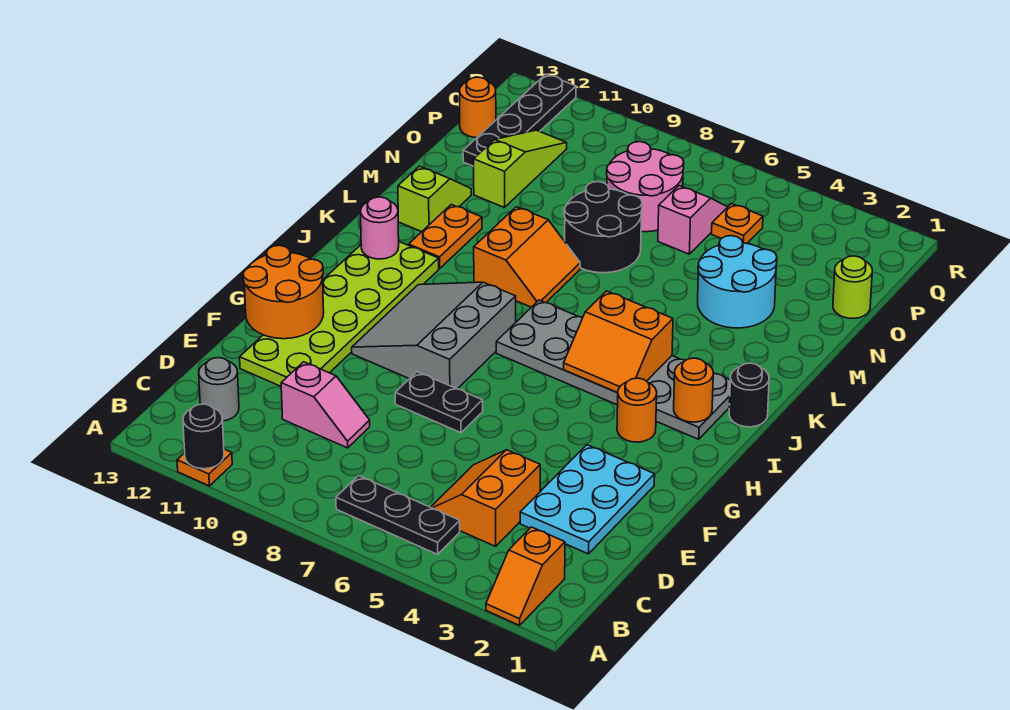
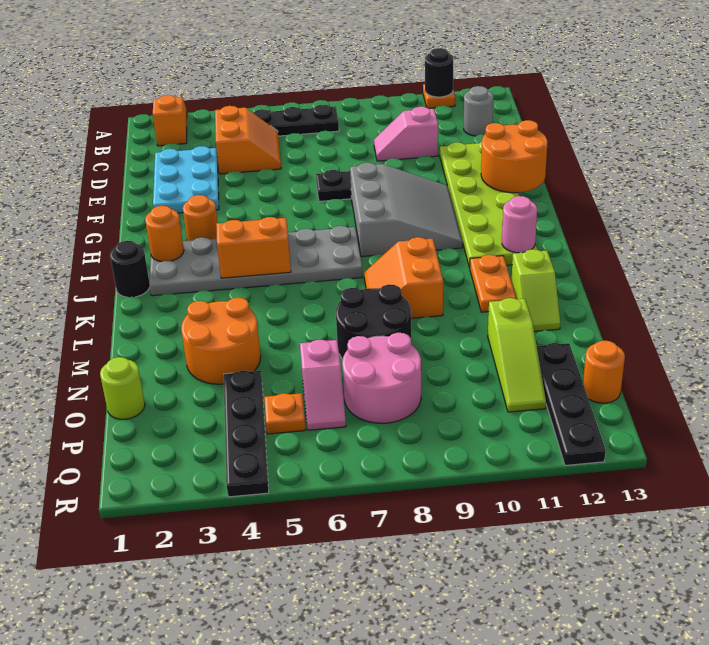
cyan round brick M3:N4 level 1 -> orange round brick M3:N4 level 1
none -> black plate O4:R4 level 1

